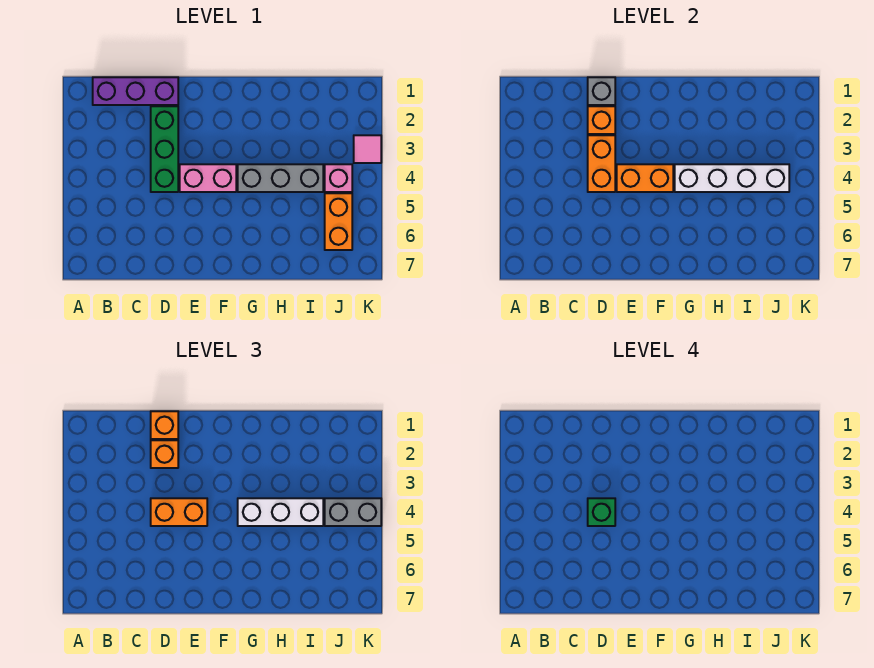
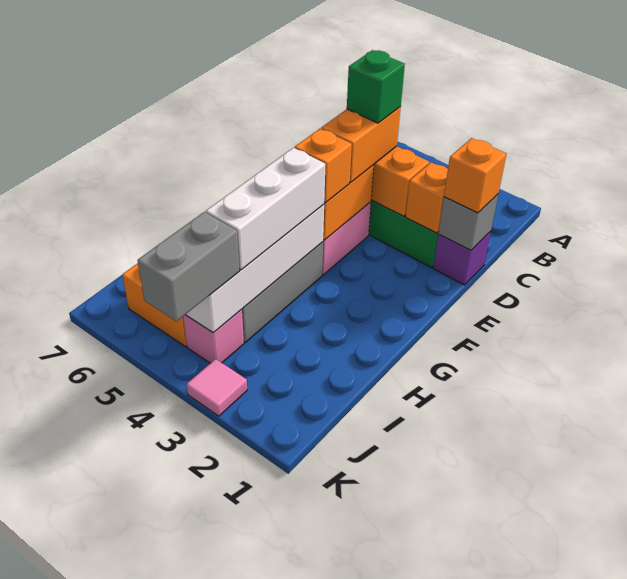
purple brick B1:D1 level 1 -> purple brick D1 level 1
orange brick D2 level 3 -> orange brick F4 level 3

